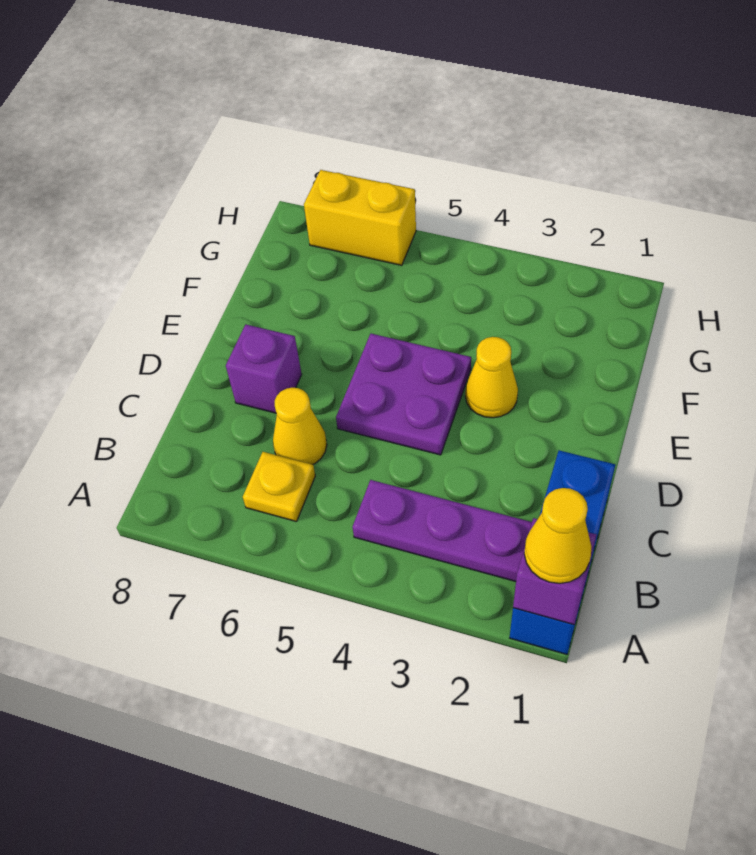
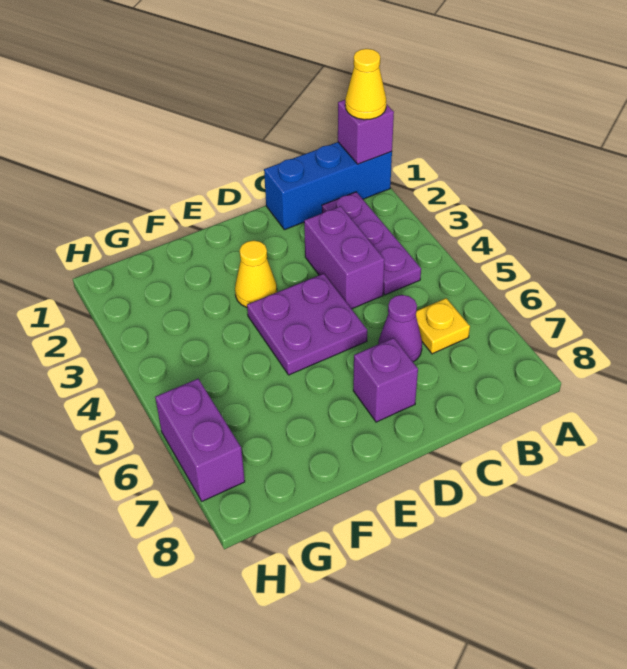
none -> purple brick C3:C4 level 1
yellow cone C6 level 1 -> purple cone C6 level 1
yellow brick H6:H7 level 1 -> purple brick H6:H7 level 1

